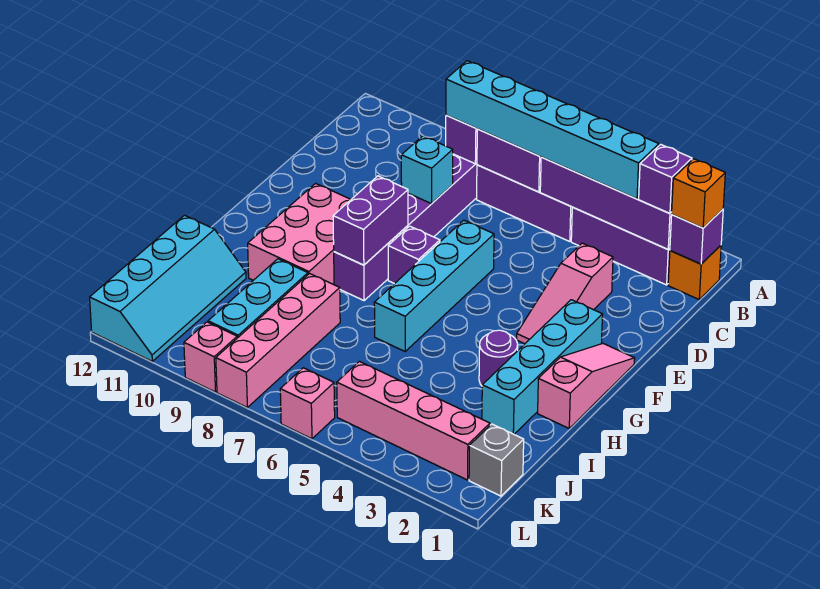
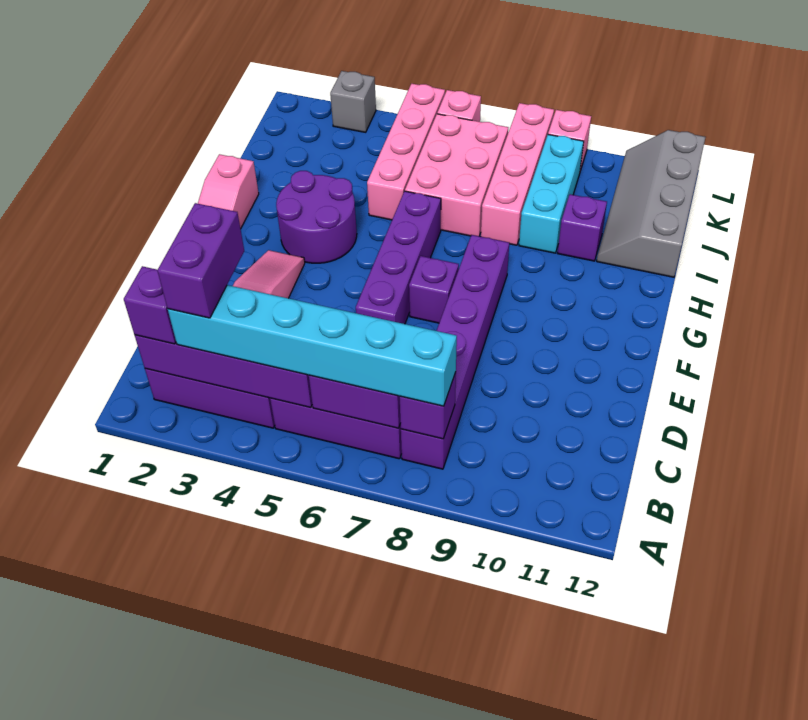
orange brick B1 level 1 -> none
purple brick B1 level 2 -> purple brick I10 level 1
orange brick B1 level 3 -> none
cyan brick D8 level 2 -> none
cyan brick E6:H6 level 1 -> purple brick E6:H6 level 1
cyan brick F2:I2 level 1 -> none
purple brick F8:G8 level 2 -> purple brick B3:C3 level 4
pink brick F9:H10 level 1 -> pink brick I6:K7 level 1
purple round brick H3 level 1 -> purple round brick G3:H4 level 1
cyan slope I11:L12 level 1 top 12 -> grey slope I11:L12 level 1 top 12
grey brick K1 level 1 -> grey brick L3 level 1
pink brick K2:K5 level 1 -> pink brick I5:L5 level 1

